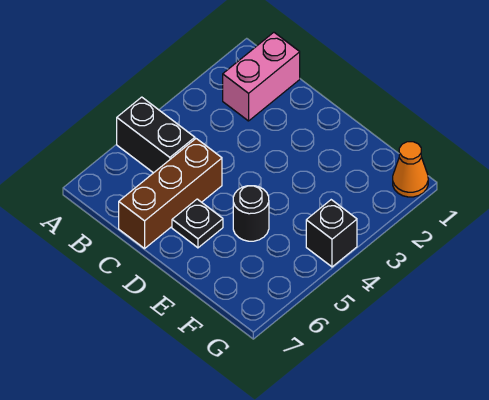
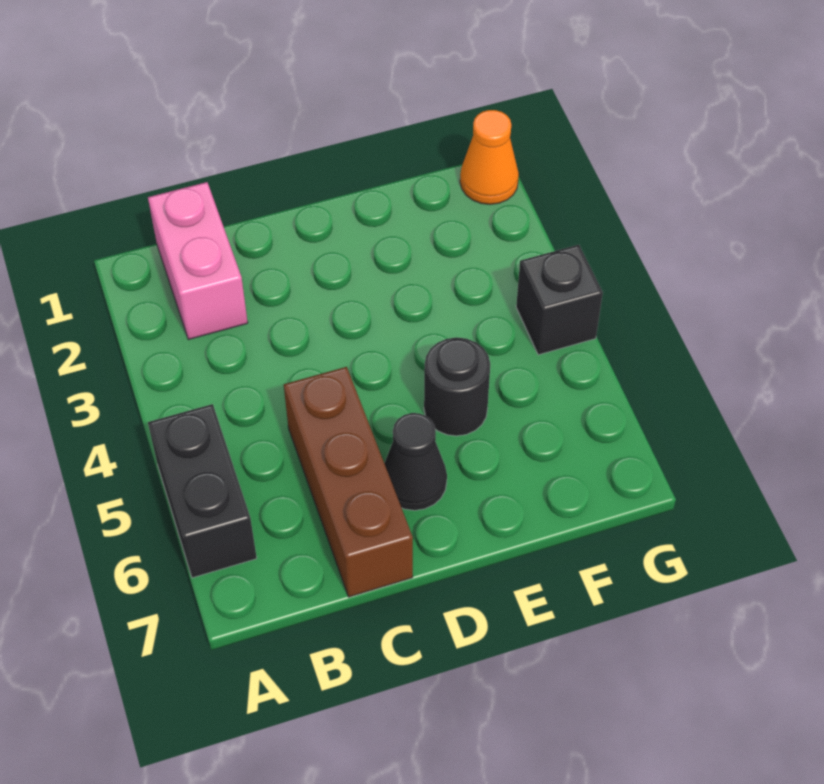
black brick A5:B5 level 1 -> black brick A5:A6 level 1
black plate D6 level 1 -> black cone D6 level 1

